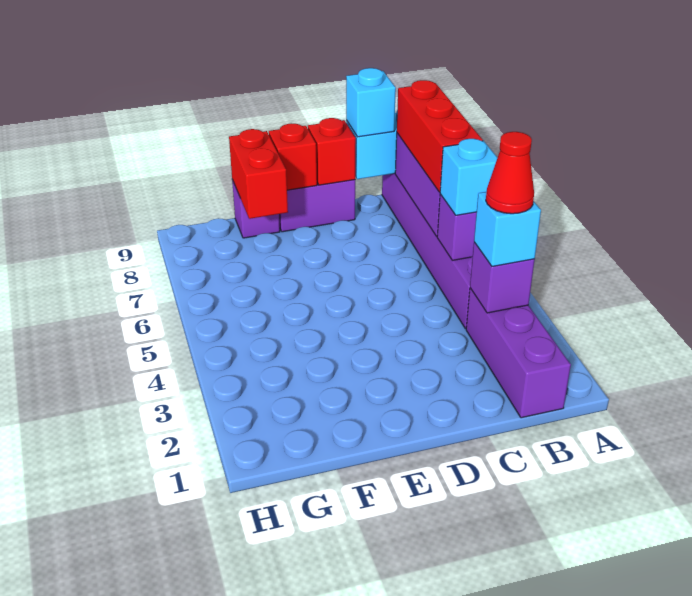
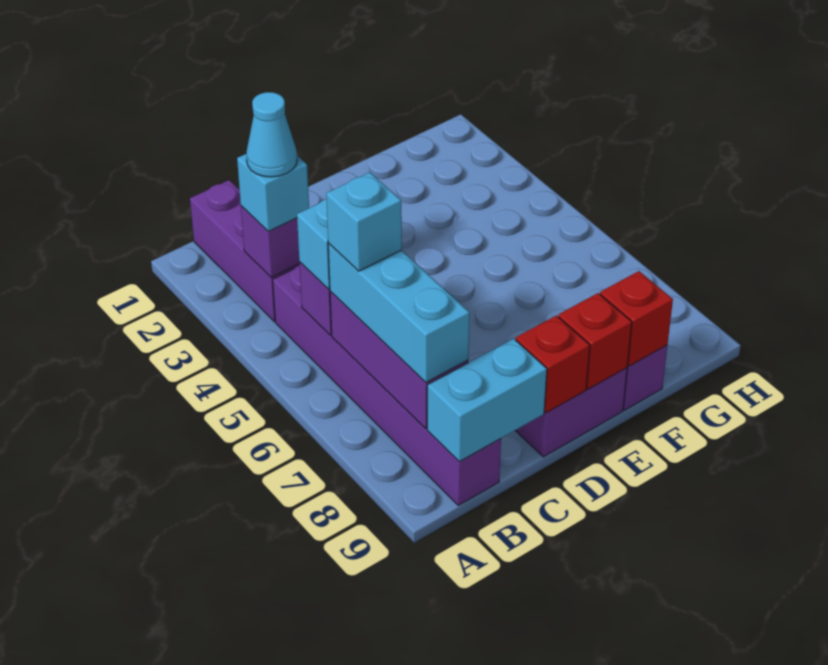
red cone B3 level 4 -> cyan cone B3 level 4
red brick B6:B8 level 3 -> cyan brick B6:B8 level 3
cyan brick C9 level 3 -> cyan brick B6 level 4
red brick F8:F9 level 2 -> red brick F9 level 2

